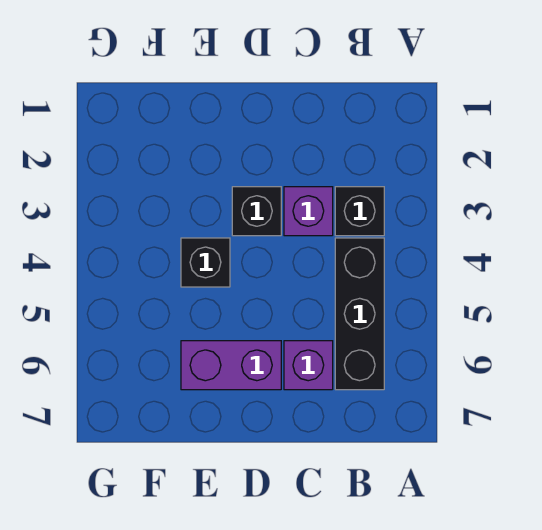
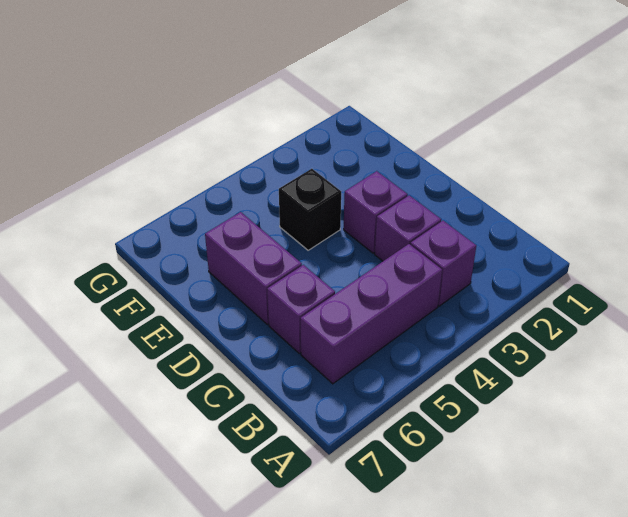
black brick B3 level 1 -> purple brick B3 level 1
black brick B4:B6 level 1 -> purple brick B4:B6 level 1
black brick D3 level 1 -> purple brick D3 level 1

